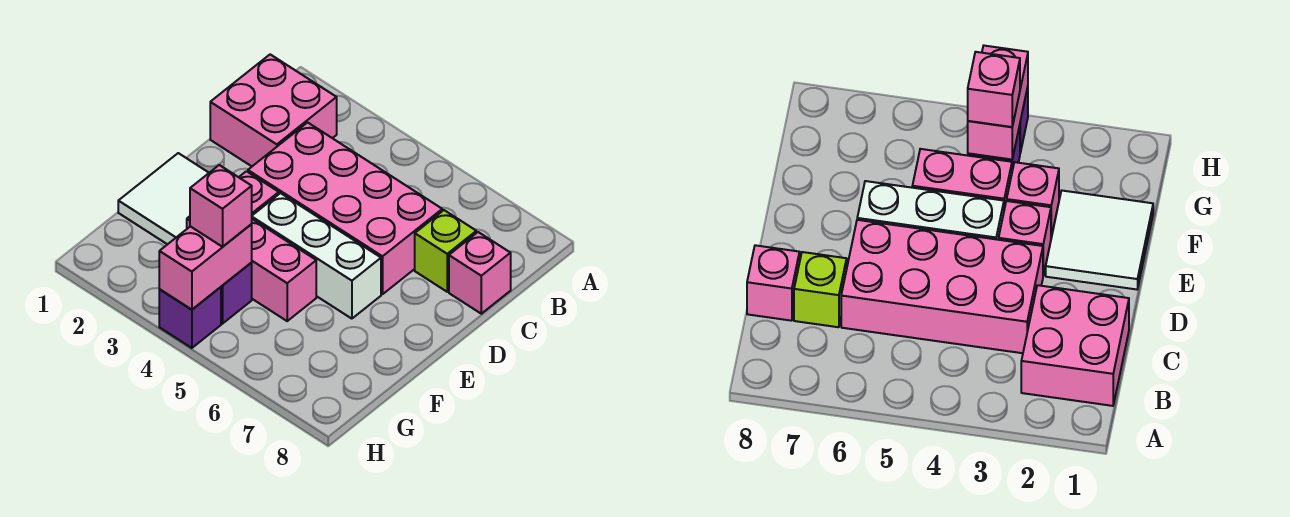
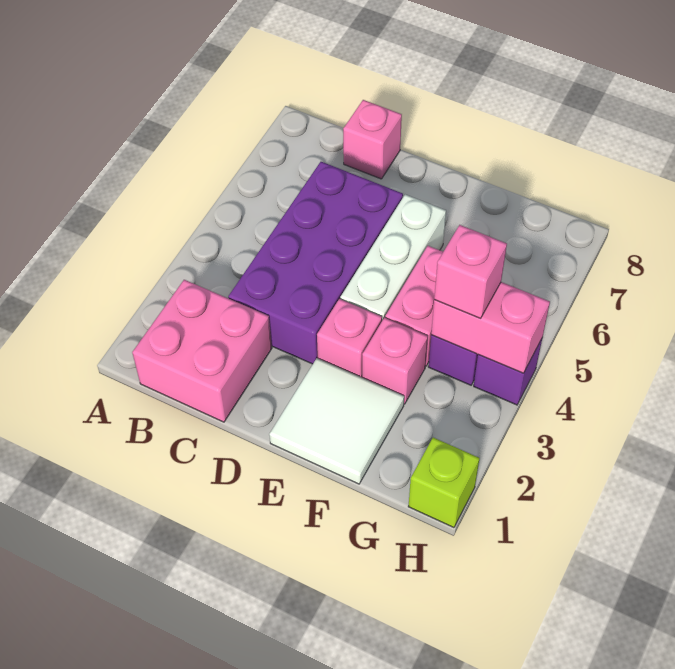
pink brick C3:D6 level 1 -> purple brick C3:D6 level 1
lime brick C7 level 1 -> lime brick H1 level 1

